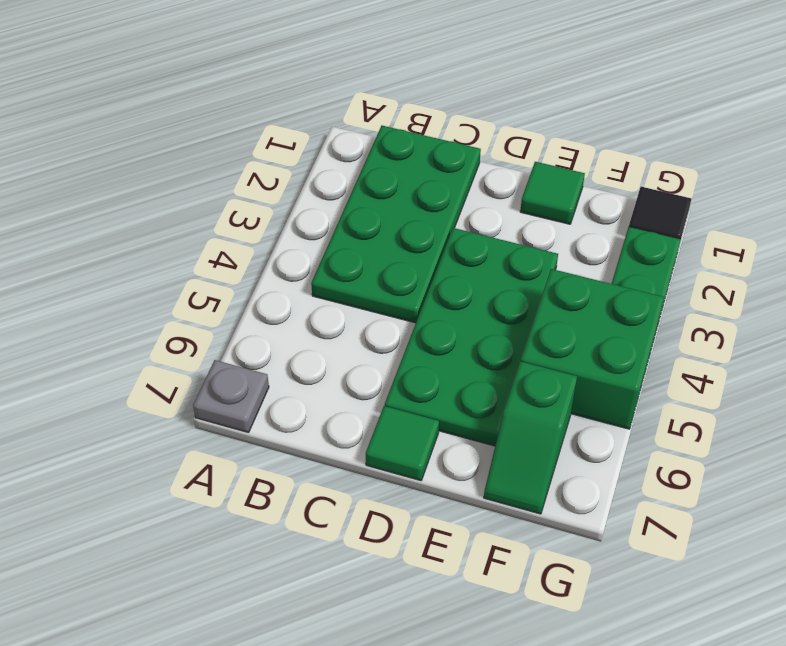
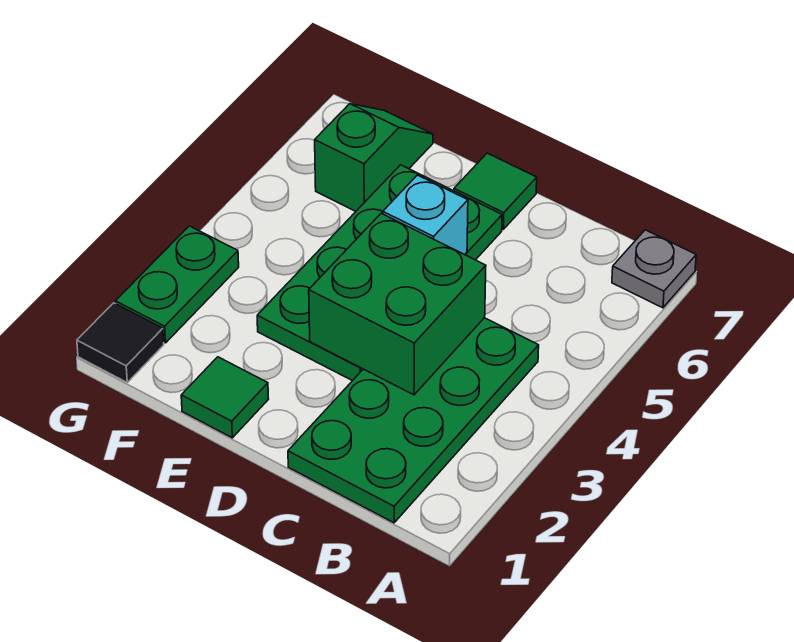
none -> cyan brick D5 level 2
green brick F4:G5 level 1 -> green brick C3:D4 level 2

